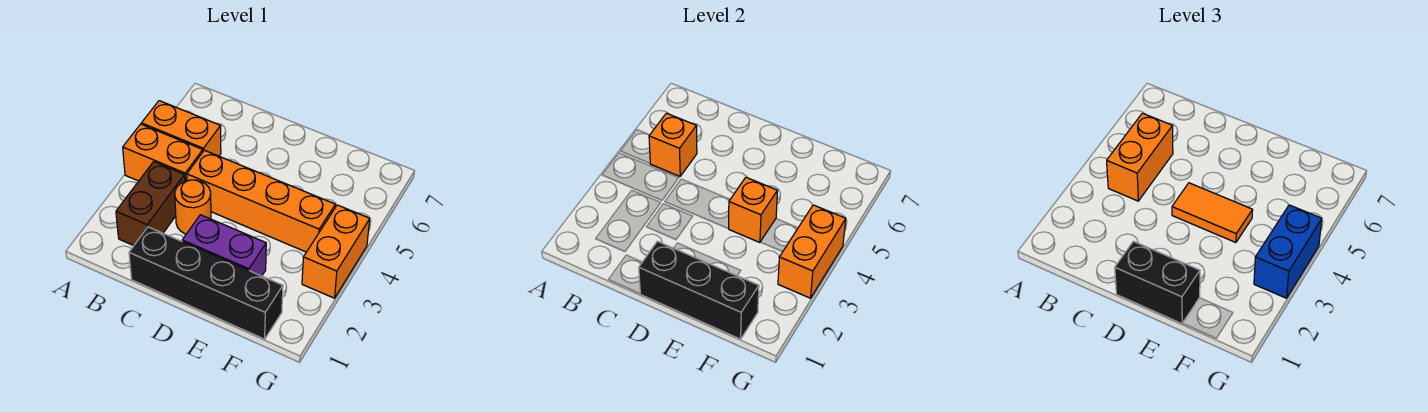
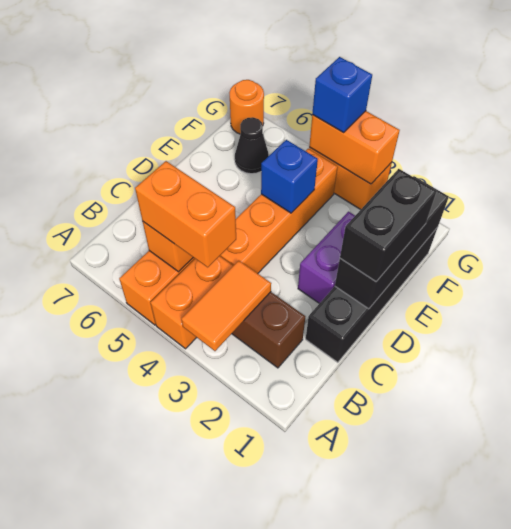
orange round brick C3 level 1 -> orange round brick G7 level 1
orange tile D4:E4 level 3 -> orange tile A3:B3 level 2
orange brick E4 level 2 -> blue brick E4 level 2
none -> black cone F6 level 1
blue brick G3:G4 level 3 -> blue brick G4 level 3

